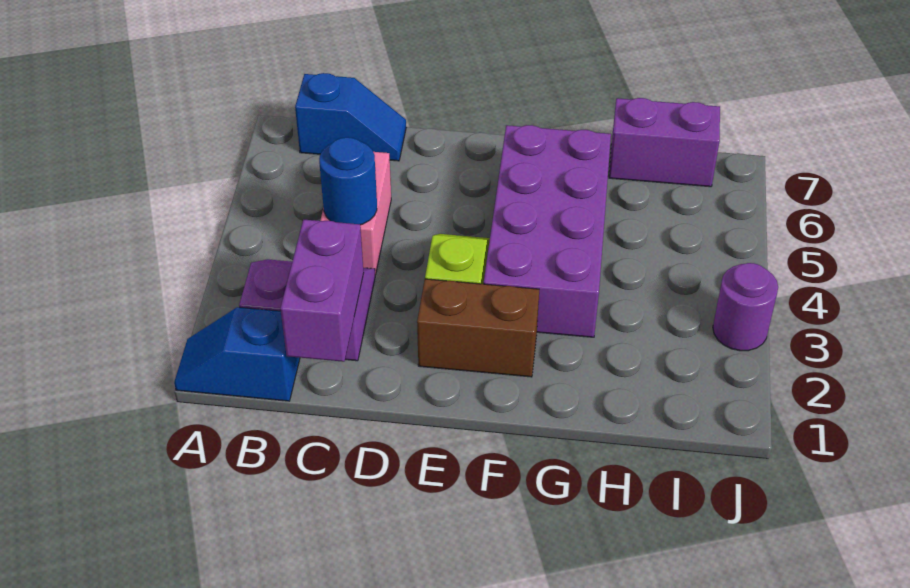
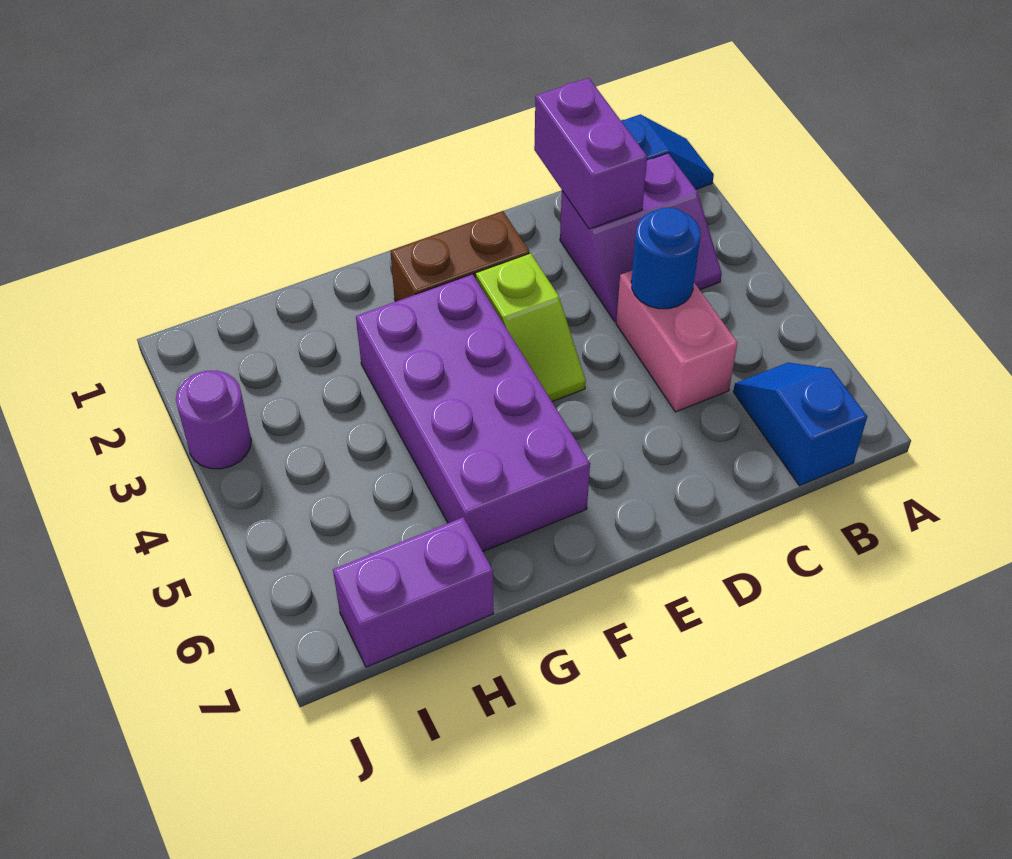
blue slope B7:C7 level 1 top B -> blue slope B6:B7 level 1 top 7

